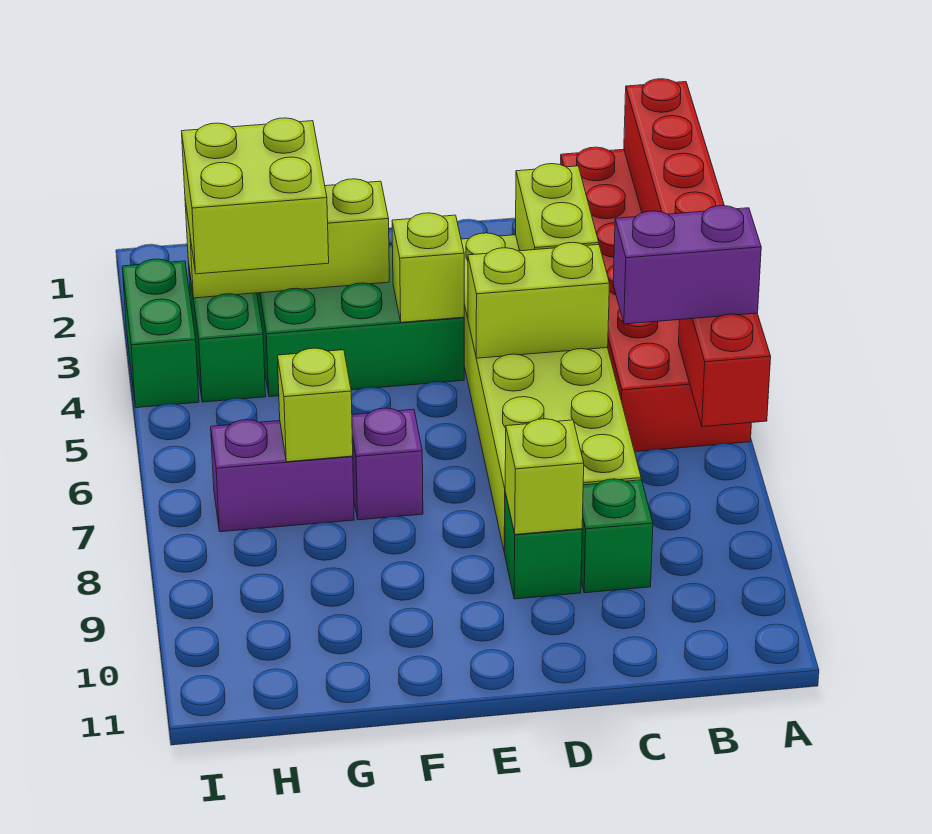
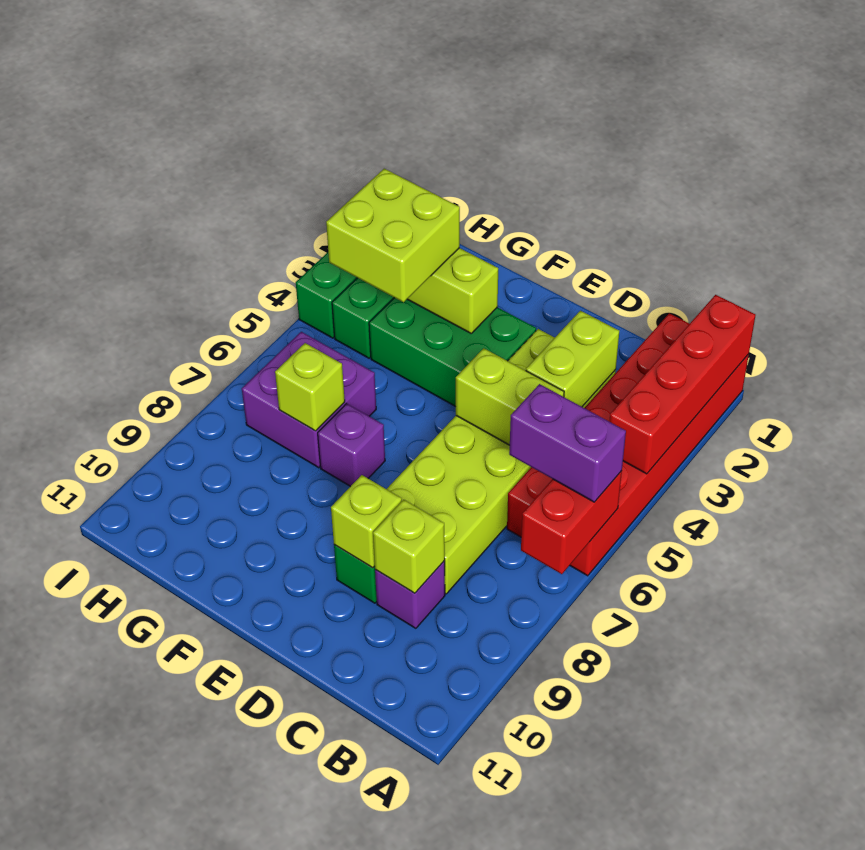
green brick C9 level 1 -> purple brick C9 level 1
lime brick E4 level 2 -> lime brick C9 level 2
purple brick G7:H7 level 1 -> purple brick G6:H7 level 1

